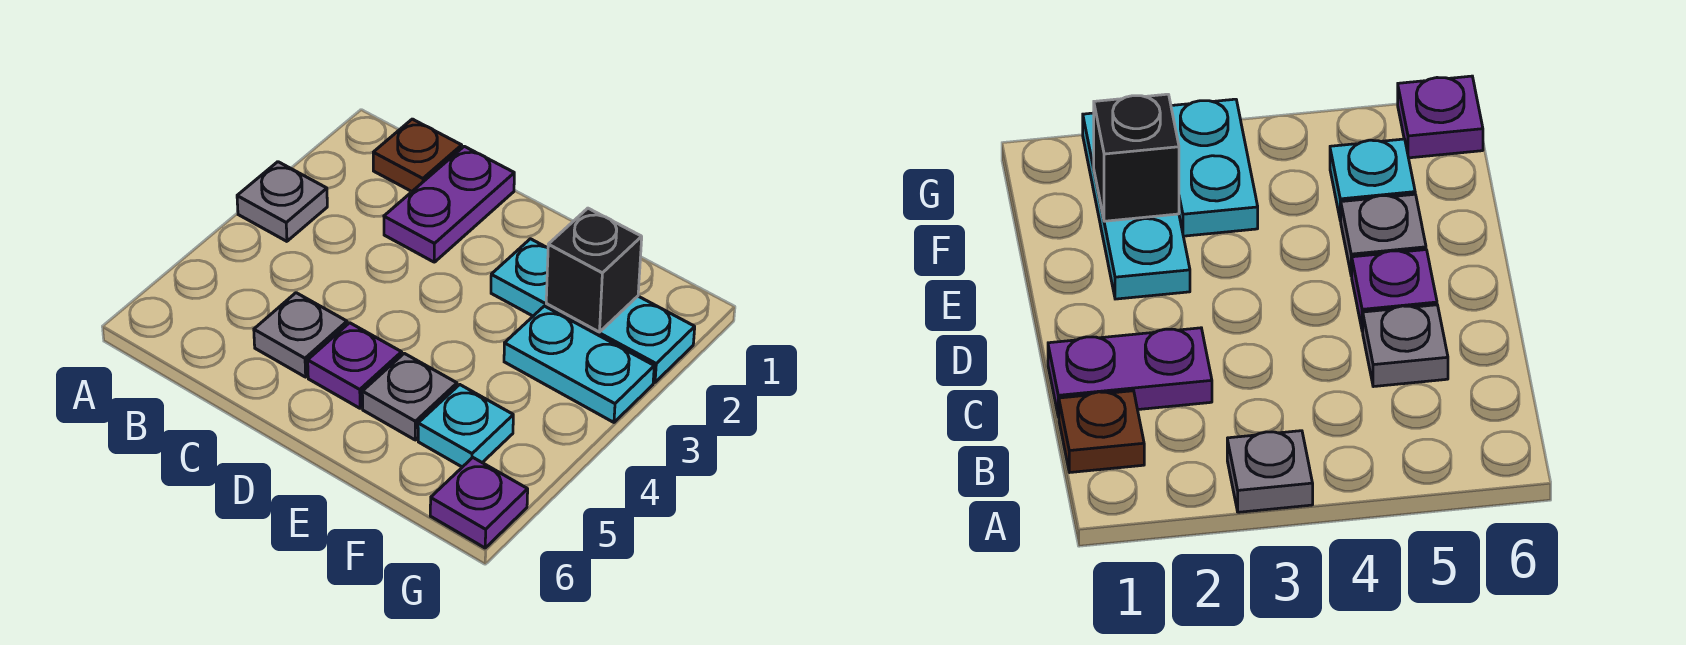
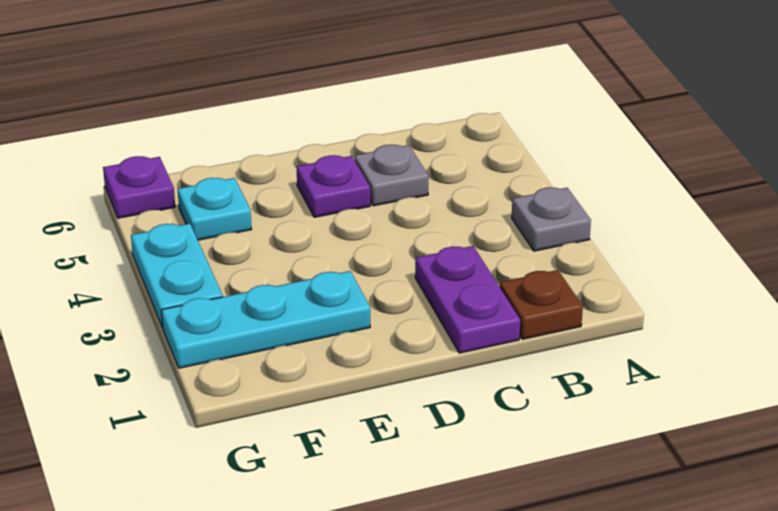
grey plate E5 level 1 -> none
black brick F2 level 2 -> none
cyan plate F3:G3 level 1 -> cyan plate G3:G4 level 1

